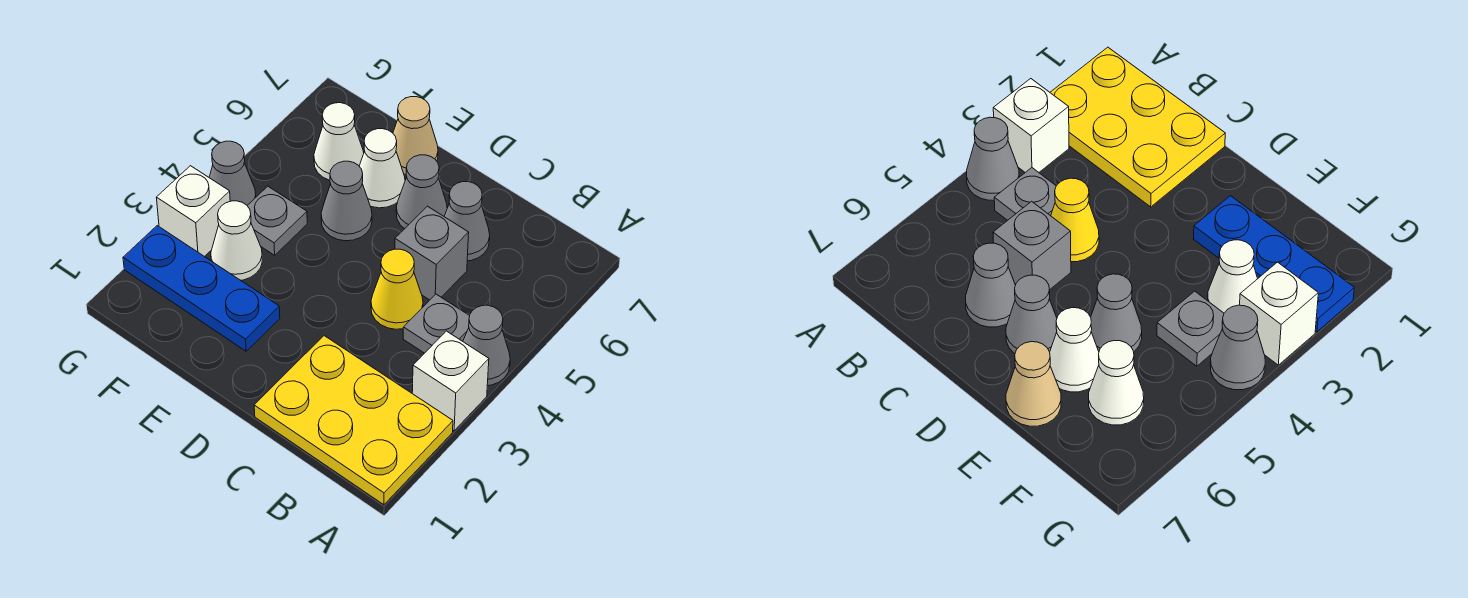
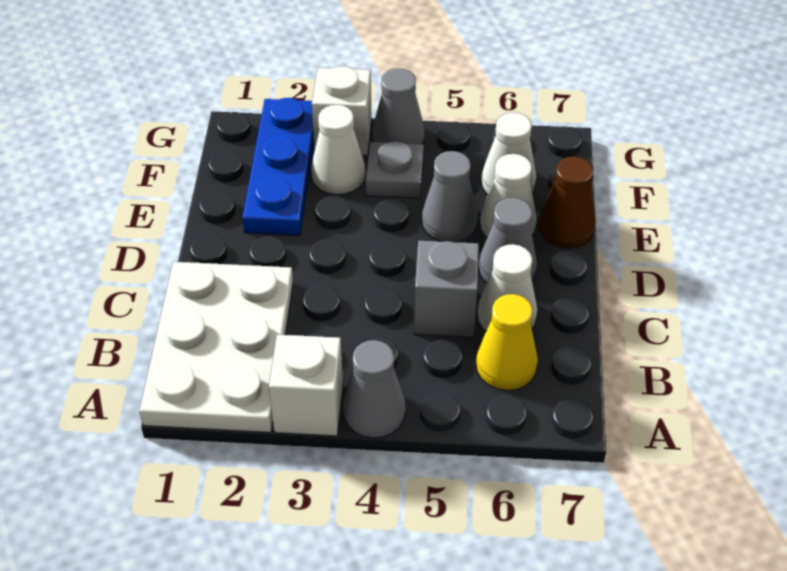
yellow plate A1:C2 level 1 -> white plate A1:C2 level 1
grey plate B4 level 1 -> none
yellow cone C4 level 1 -> yellow cone B6 level 1
grey cone C6 level 1 -> white cone C6 level 1
tan cone E7 level 1 -> brown cone E7 level 1

